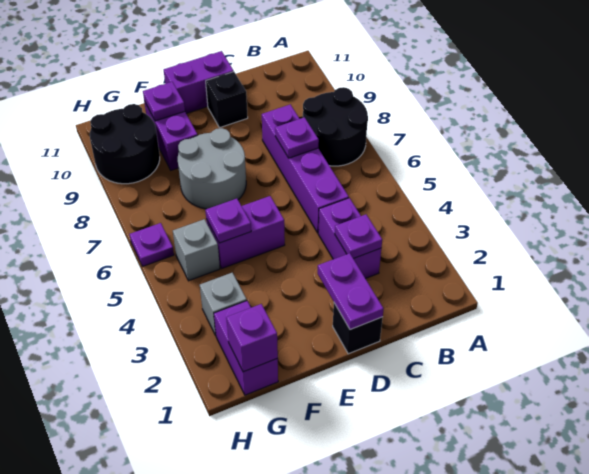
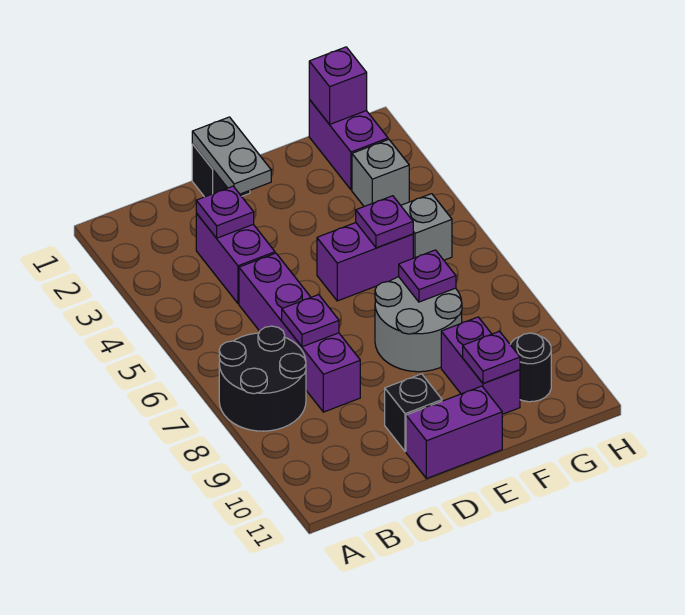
purple plate D1:D2 level 2 -> grey plate D1:D2 level 2
black round brick G9:H10 level 1 -> black round brick G10 level 1
purple plate H6 level 1 -> purple plate F7 level 2

